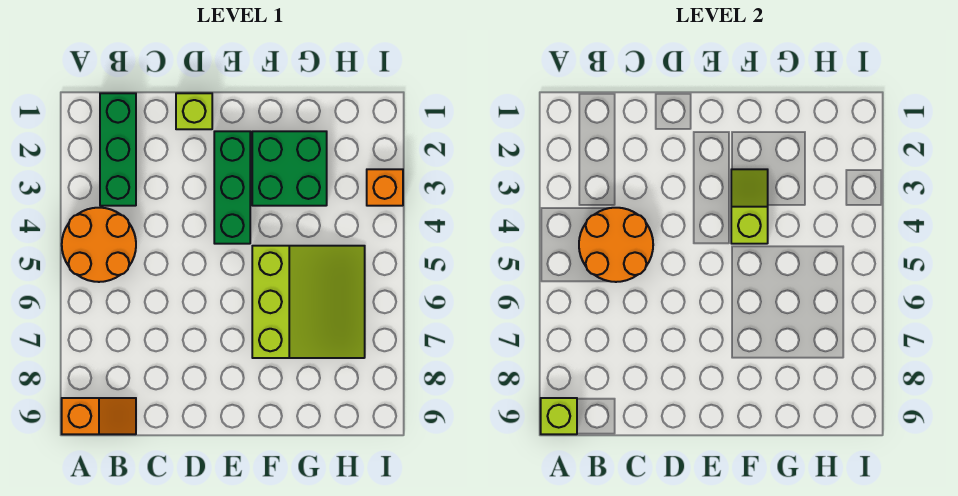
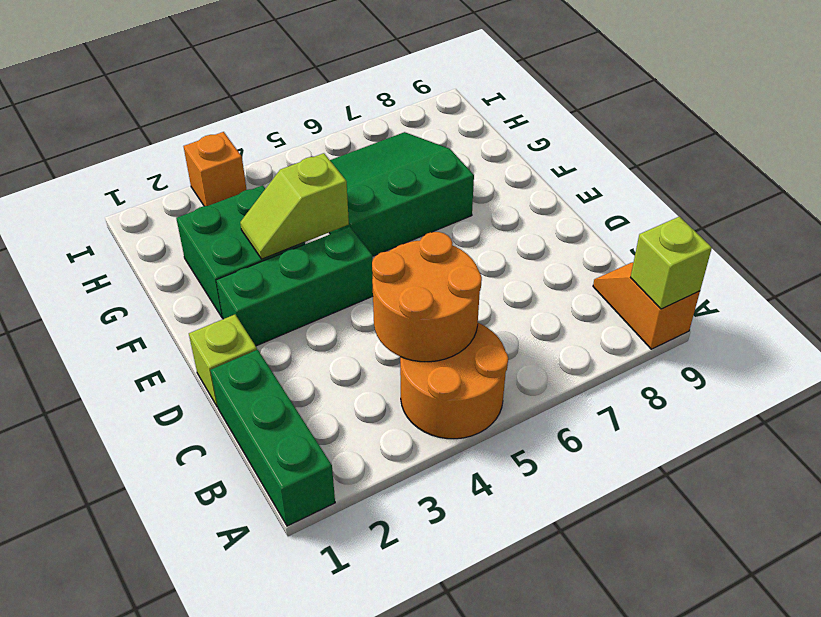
green brick B1:B3 level 1 -> green brick A1:C1 level 1
lime slope F5:H7 level 1 top F -> green slope F5:H7 level 1 top F

